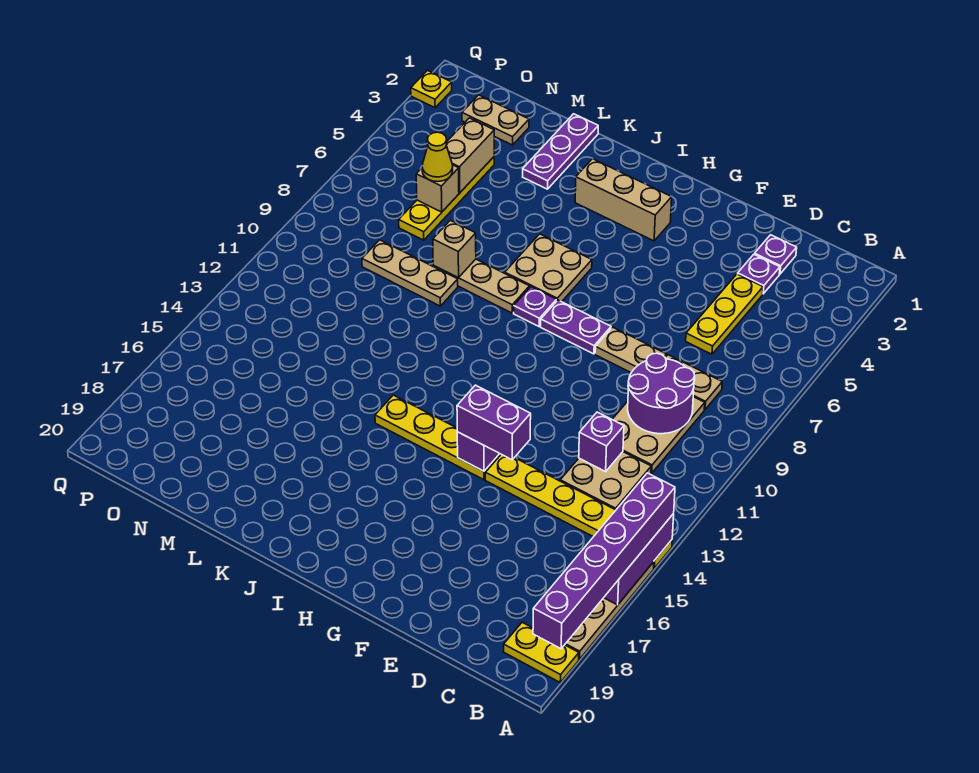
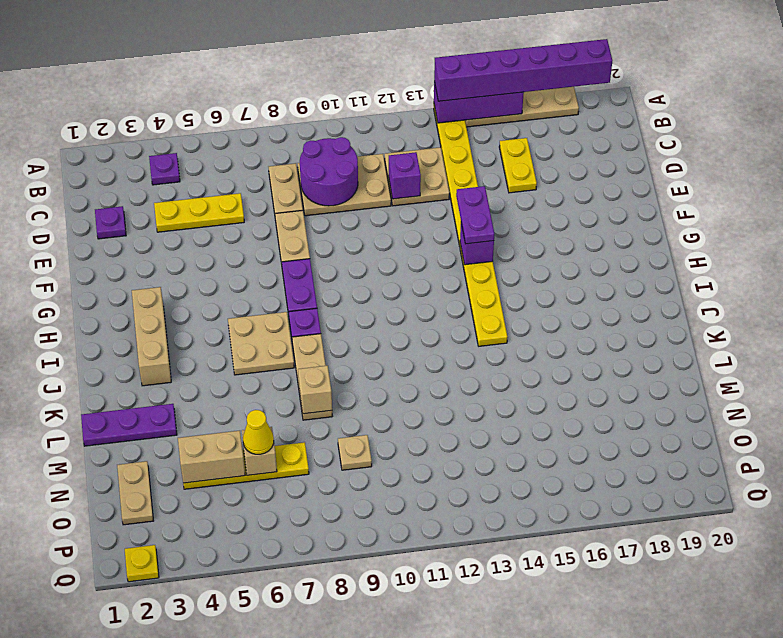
yellow plate A19:B19 level 1 -> yellow plate C16:D16 level 1
purple plate D3 level 1 -> purple plate B4 level 1
purple brick F14:G14 level 3 -> purple plate F14:G14 level 3
tan plate L9:N9 level 1 -> tan plate N9 level 1

